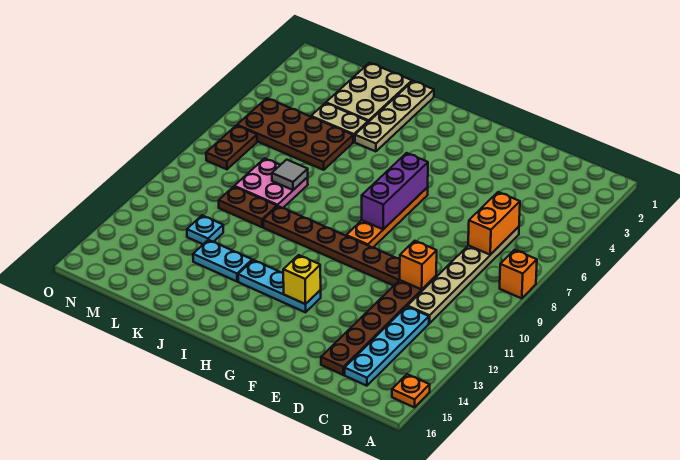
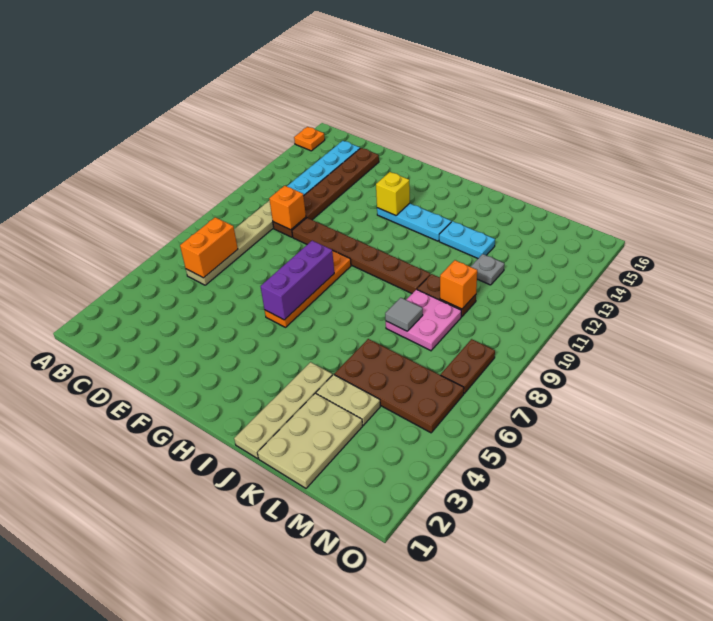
orange brick A8 level 1 -> orange brick L10 level 2
cyan plate L12 level 1 -> grey plate L12 level 1

